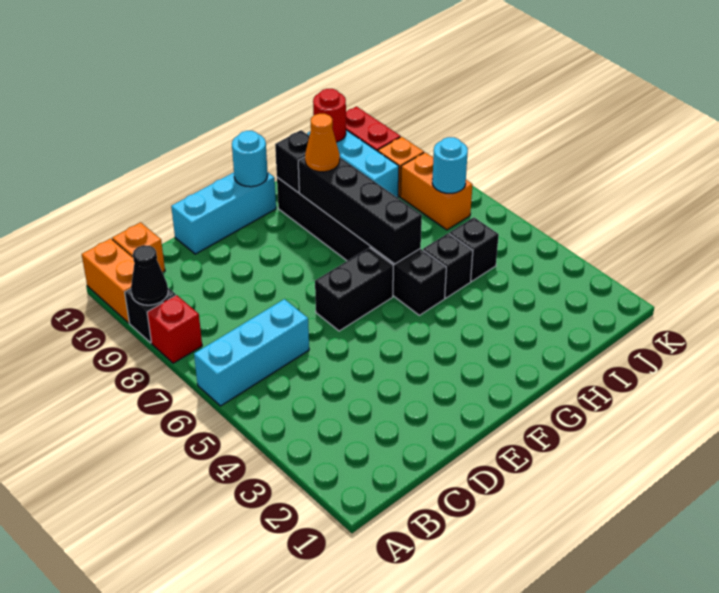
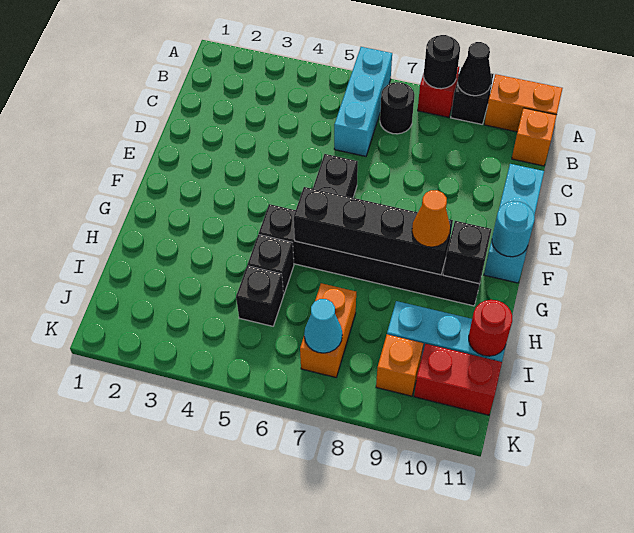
none -> black round brick A8 level 2
none -> black round brick B7 level 1
orange brick J7:J8 level 1 -> orange brick I7:J7 level 1
cyan round brick J7 level 2 -> cyan cone J7 level 2

